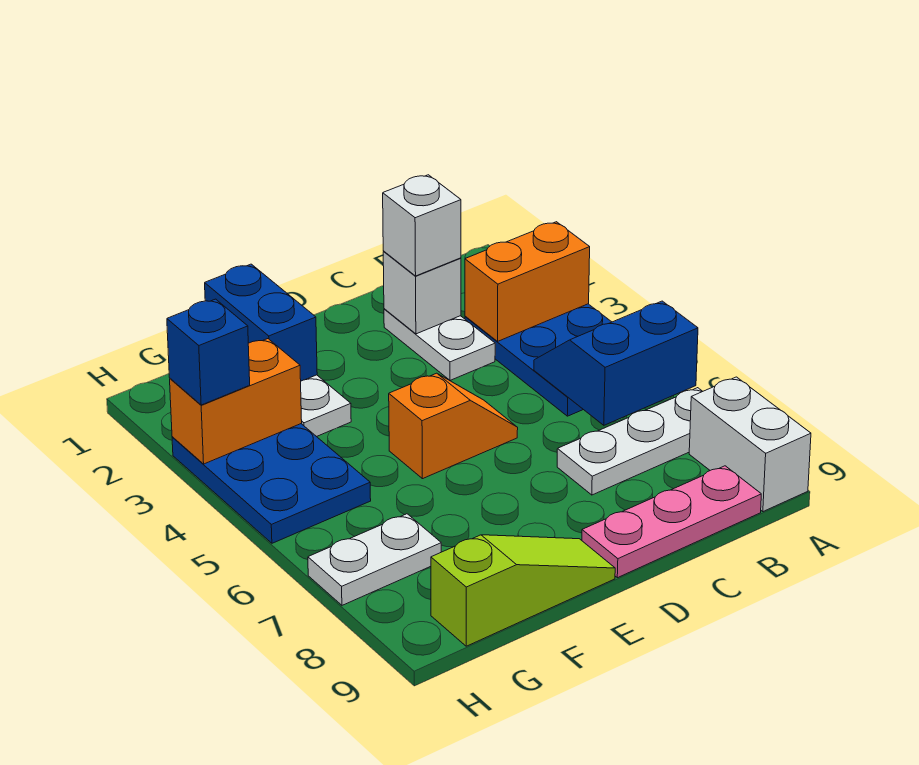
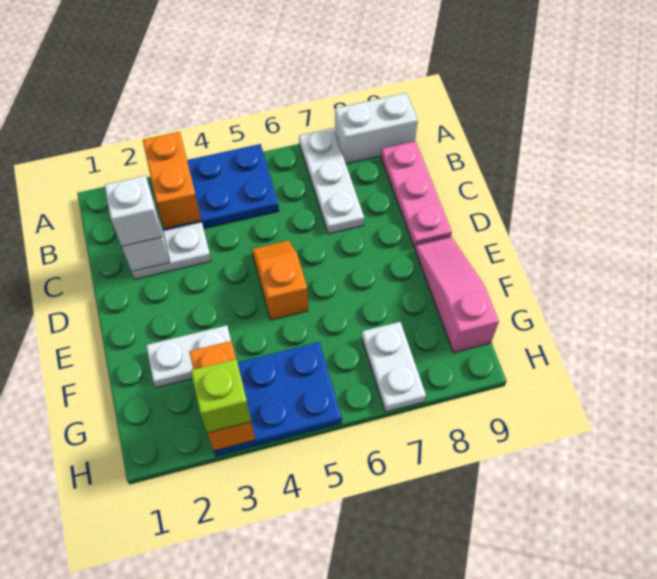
blue slope A5:B6 level 2 top 6 -> none
lime slope E9:G9 level 1 top G -> pink slope E9:G9 level 1 top G
blue brick F1:F2 level 2 -> none
blue brick H3 level 3 -> lime brick H3 level 3

